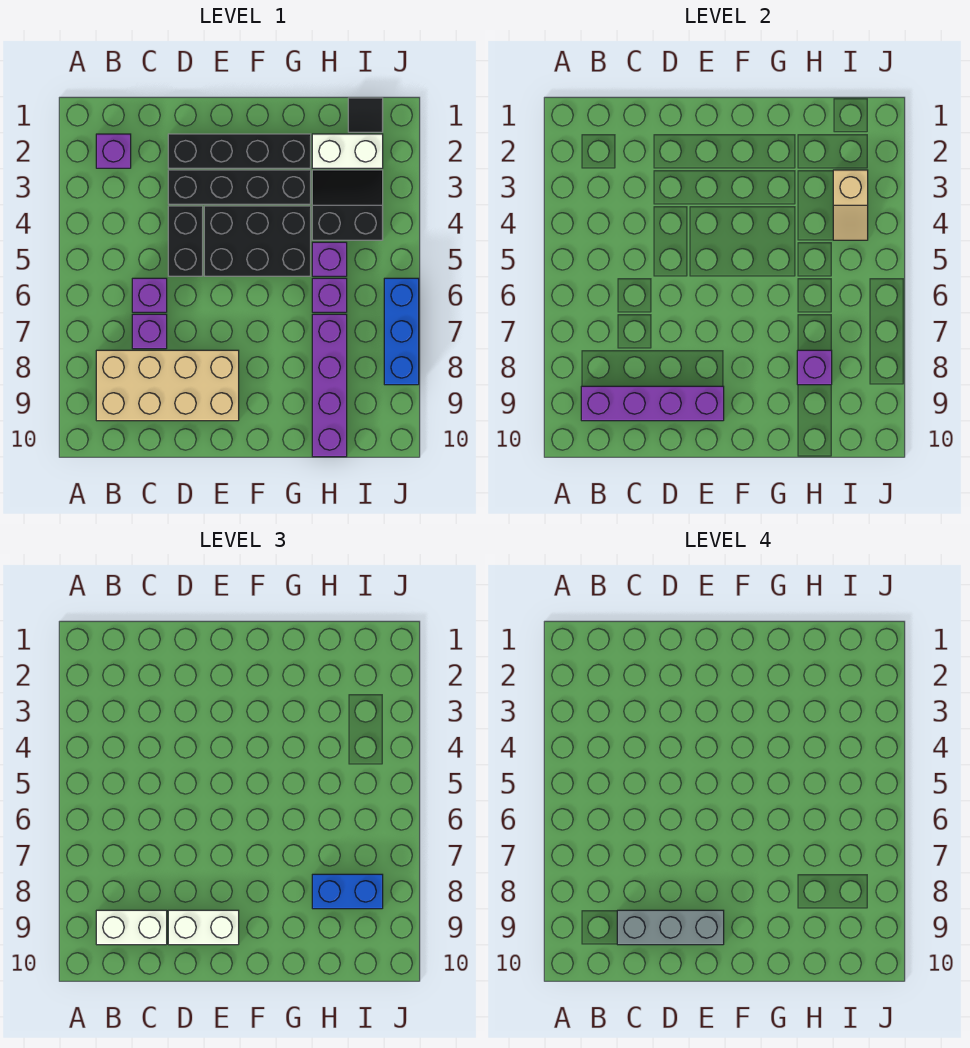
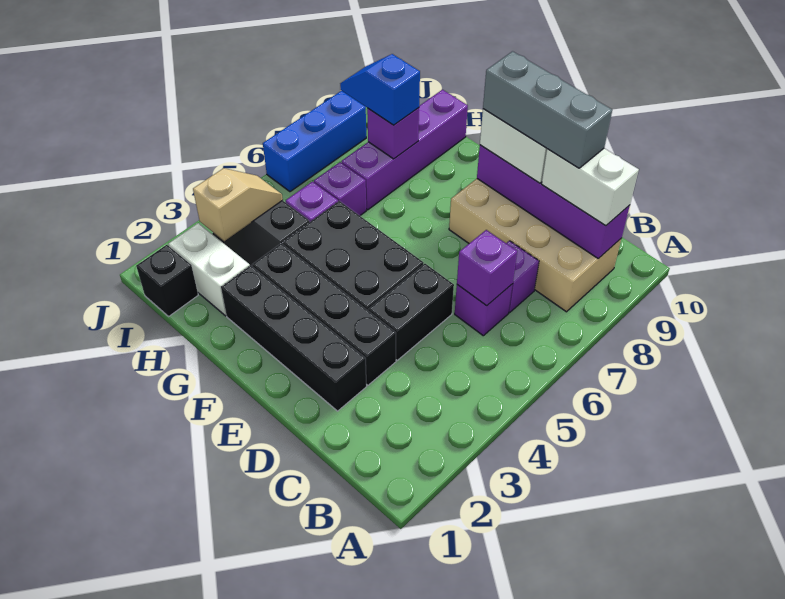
purple brick B2 level 1 -> purple brick C6 level 2
blue brick H8:I8 level 3 -> blue slope H8:I8 level 3 top H
black tile I1 level 1 -> black brick I1 level 1

